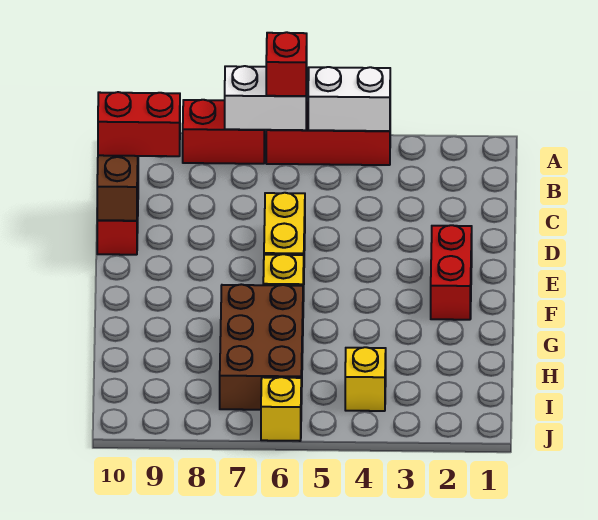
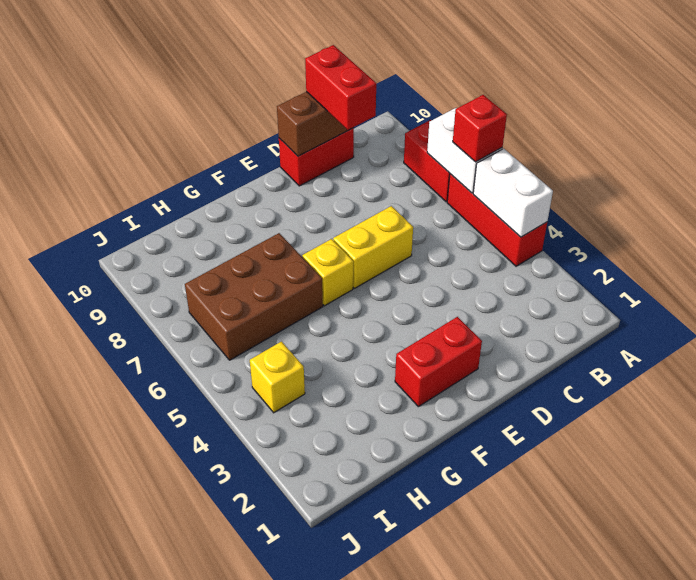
yellow brick J6 level 1 -> none

